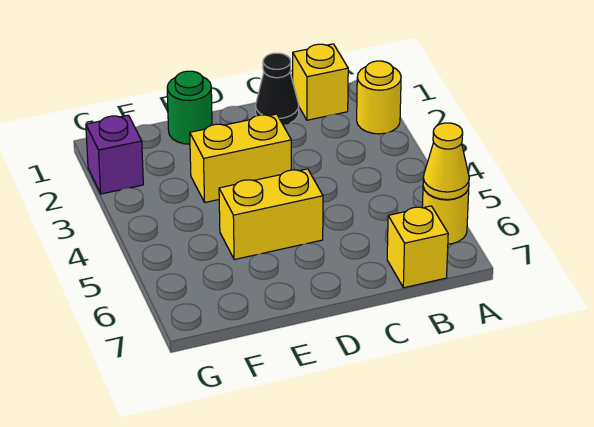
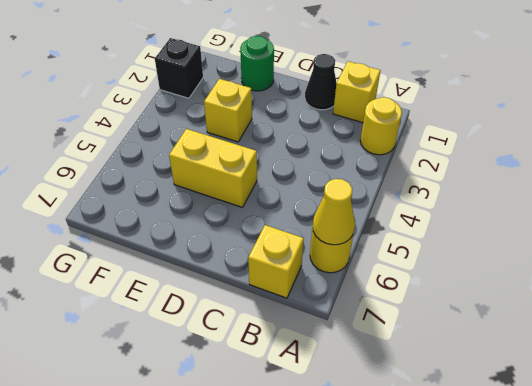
yellow brick D3:E3 level 1 -> yellow brick E3 level 1
purple brick G2 level 1 -> black brick G2 level 1

